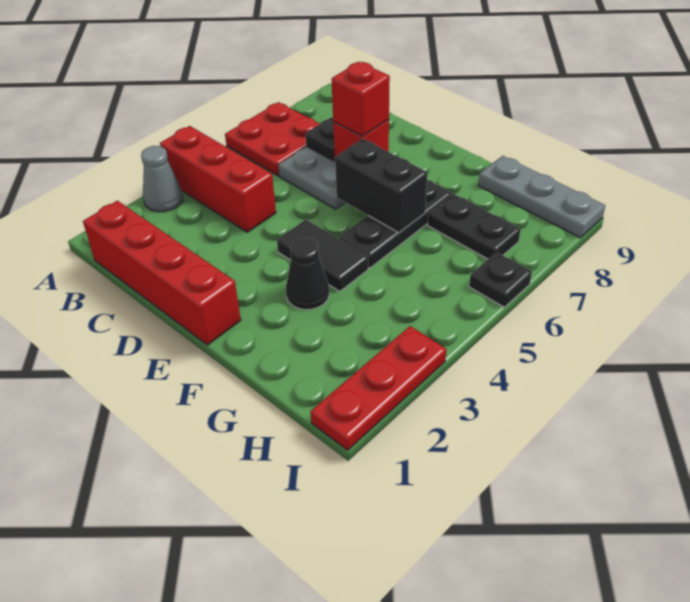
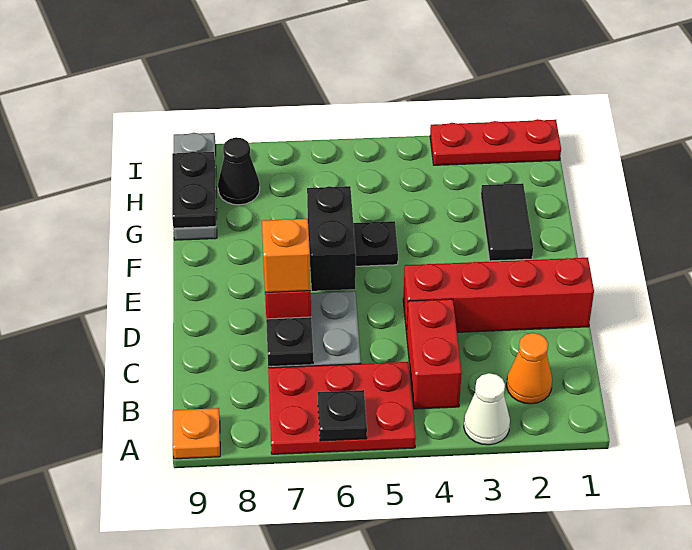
grey cone A3 level 1 -> white cone A3 level 1
red brick A4:C4 level 1 -> red brick B4:C4 level 1
red plate A6:B7 level 1 -> red plate A5:B7 level 1
none -> orange plate A9 level 1
red brick B1:E1 level 1 -> red brick D1:D4 level 1
none -> orange cone B2 level 1
red brick D7 level 3 -> orange brick D7 level 3
black tile E4:F4 level 1 -> black tile F2:G2 level 1
black cone F3 level 1 -> black cone H8 level 1
black plate G7:H7 level 1 -> black plate G9:H9 level 2
black plate I6 level 1 -> black plate A6 level 2

